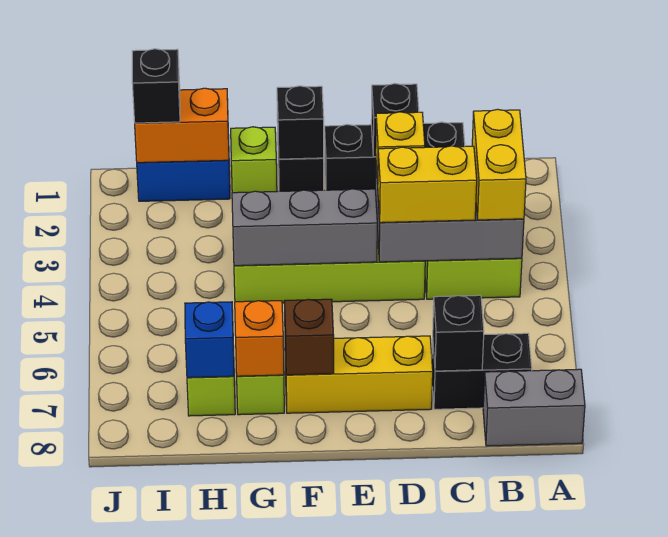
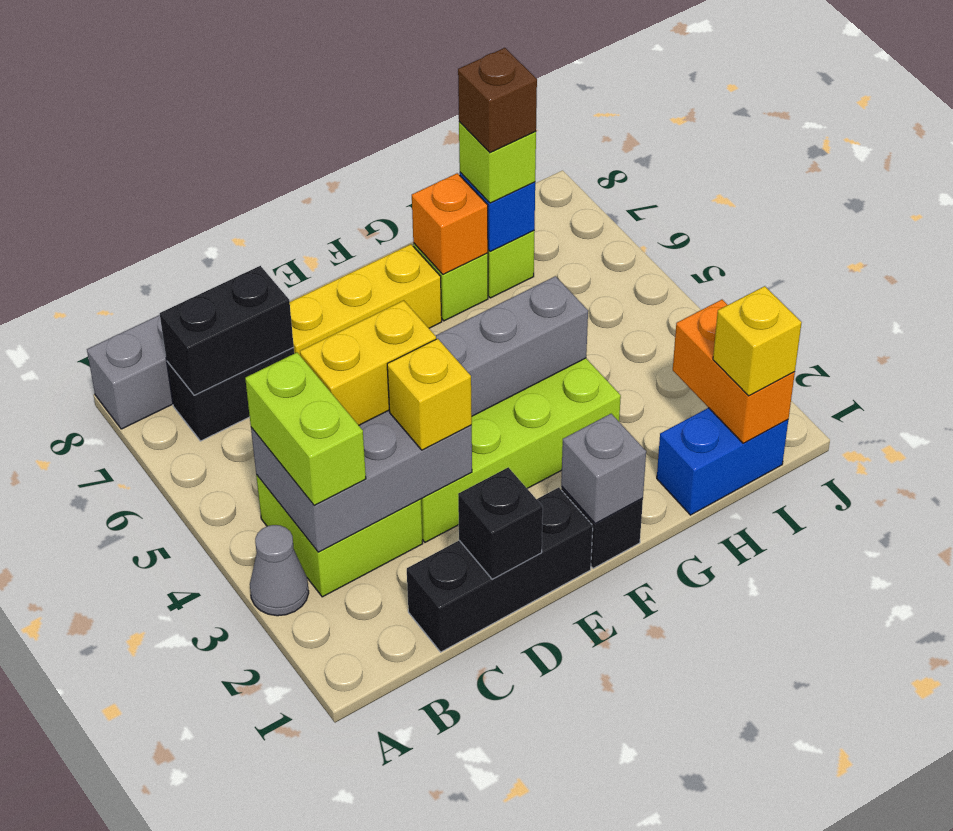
none -> grey cone A3 level 1
yellow brick B3:B4 level 3 -> lime brick B3:B4 level 3
black brick C7 level 2 -> black brick B7:C7 level 2
black brick F1 level 2 -> grey brick F1 level 2
brown brick F7 level 2 -> brown brick H7 level 4
lime brick G1 level 1 -> lime brick H7 level 3
orange brick H1:I1 level 2 -> orange brick I1:I2 level 2
black brick I1 level 3 -> yellow brick I1 level 3

